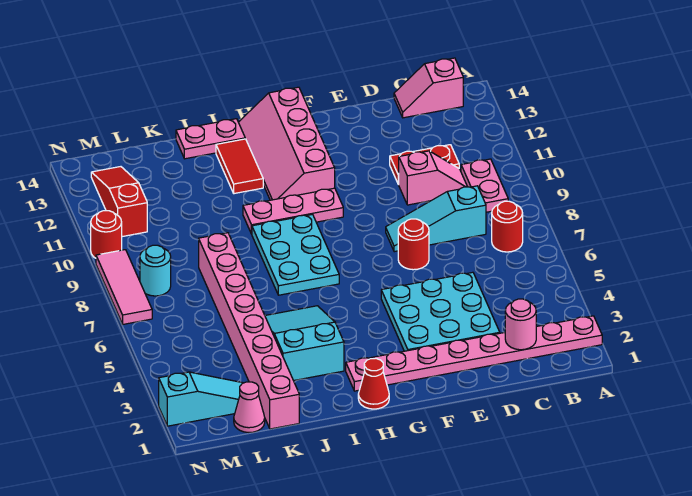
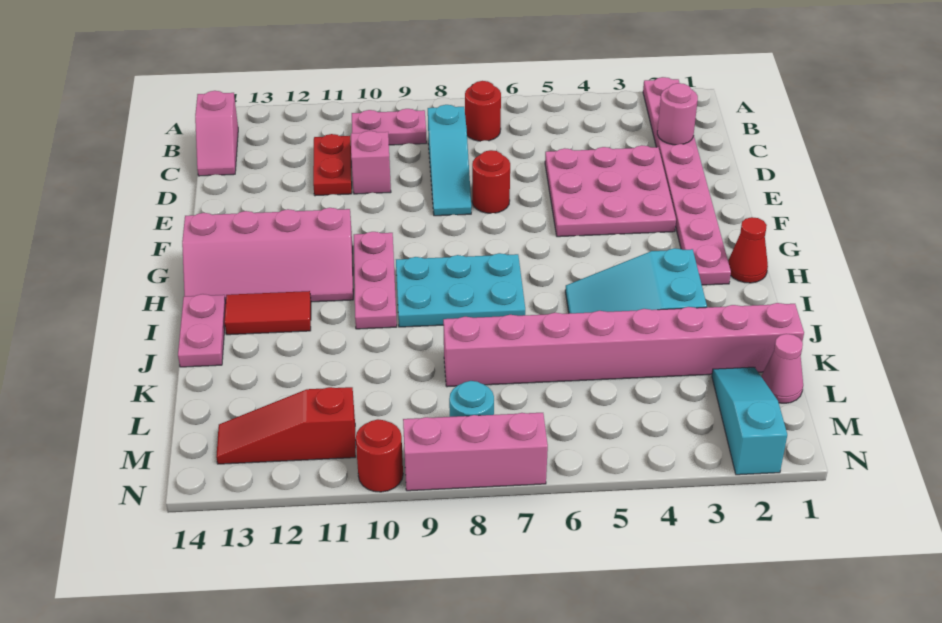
cyan plate D3:F5 level 1 -> pink plate D3:F5 level 1
pink tile N7:N9 level 1 -> pink brick N7:N9 level 1

